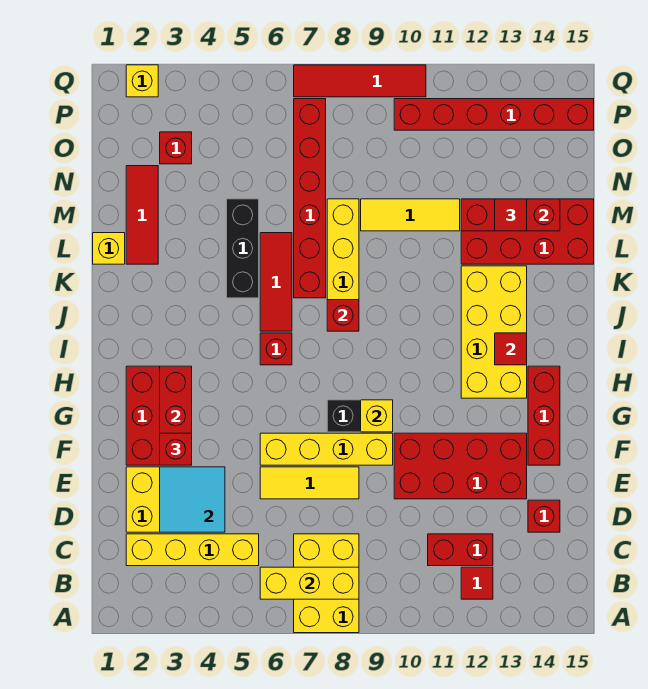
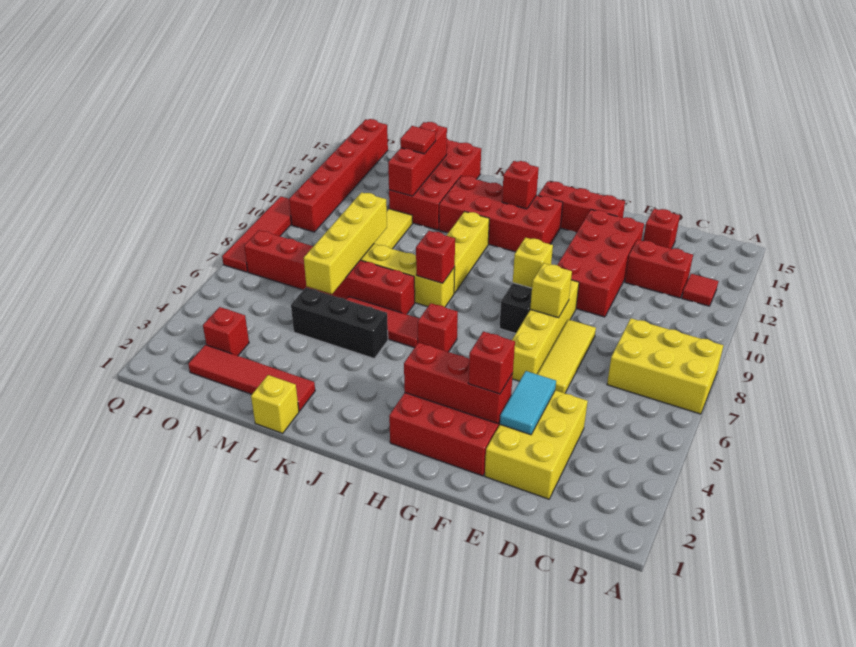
yellow brick B6:B8 level 2 -> yellow brick J9:J11 level 1
yellow brick C2:C5 level 1 -> yellow brick M6:M9 level 2
red brick C11:C12 level 1 -> red brick C12:D12 level 1
cyan tile D3:E4 level 2 -> cyan tile E3:E4 level 2
yellow brick H12:K13 level 1 -> red brick H12:K13 level 1
red tile I13 level 2 -> red brick I13 level 2
red tile L2:N2 level 1 -> red tile L2:O2 level 1
yellow brick Q2 level 1 -> yellow brick F8 level 2

